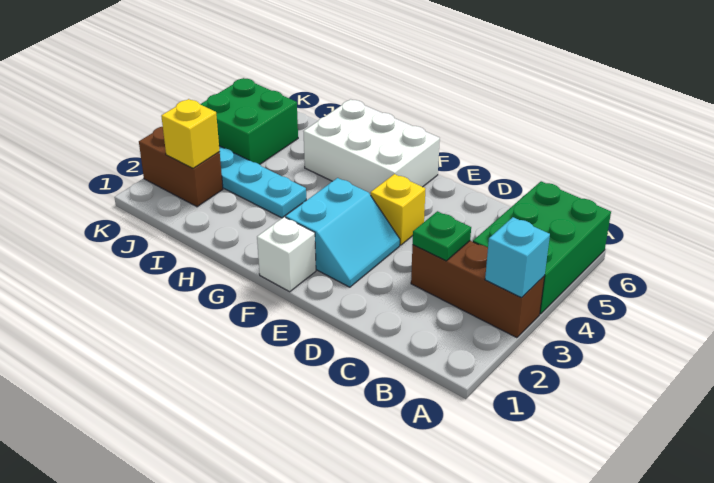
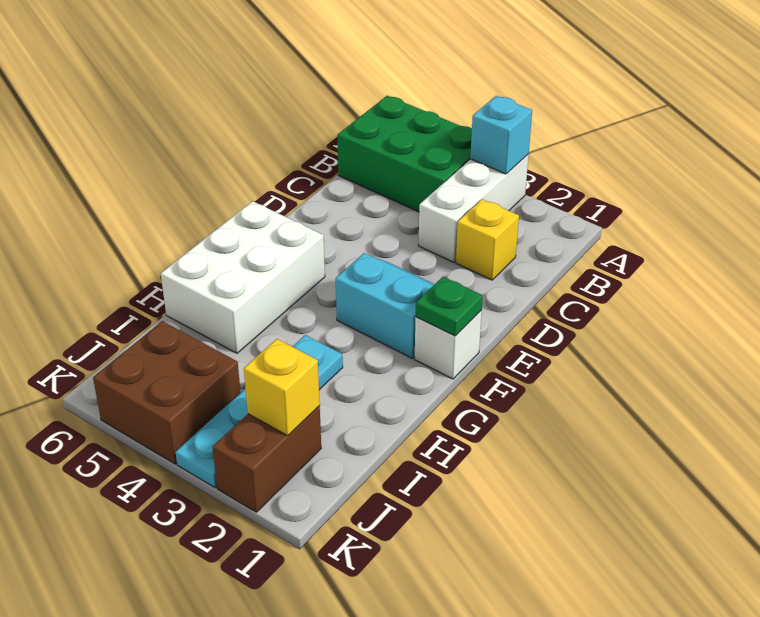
brown brick A3:C3 level 1 -> white brick A3:C3 level 1
green plate C3 level 2 -> green plate F1 level 2
yellow brick E4 level 1 -> yellow brick C2 level 1
green brick J4:K5 level 1 -> brown brick J4:K5 level 1

